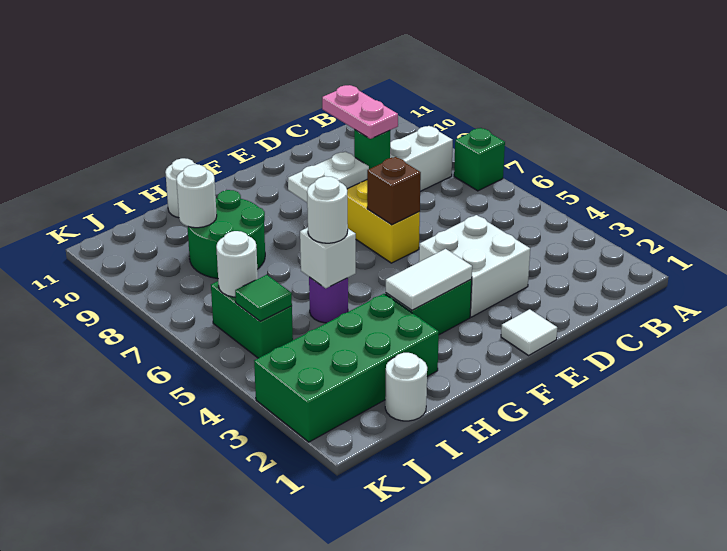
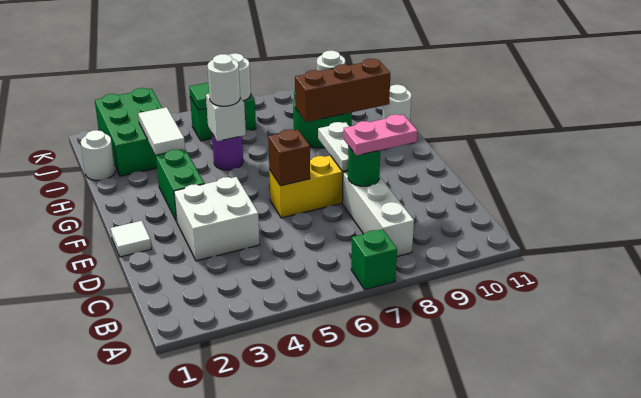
white tile F3:G3 level 2 -> white tile H3:I3 level 2
green brick H2:K3 level 1 -> green brick I2:K3 level 1
none -> brown brick H8:H10 level 2

